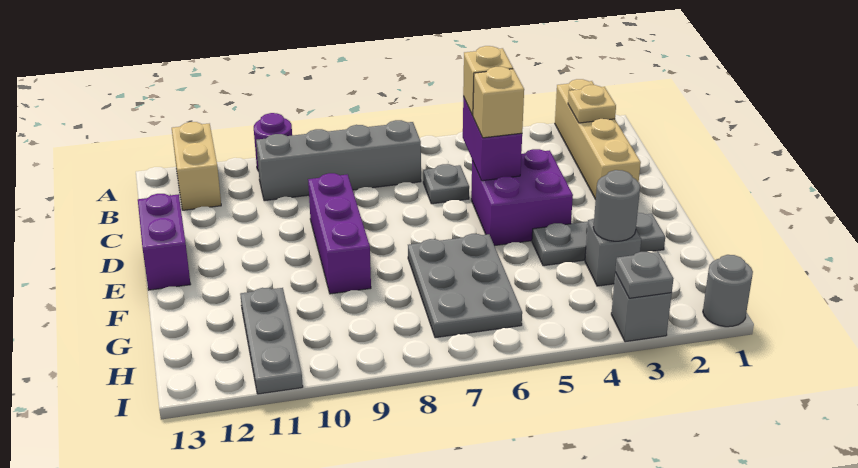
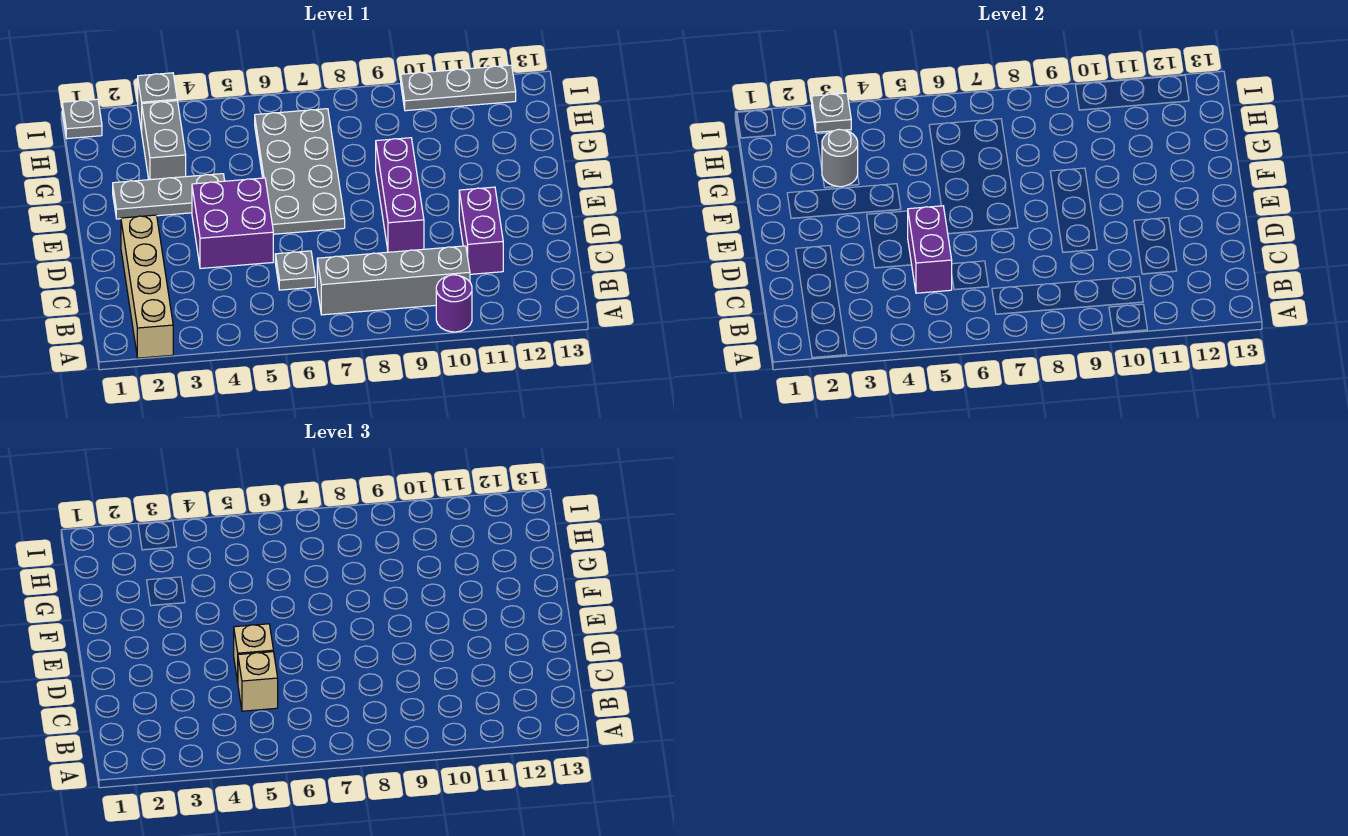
tan brick A12:B12 level 1 -> none
tan plate B2 level 2 -> none
purple brick D13:E13 level 1 -> purple brick C11:D11 level 1
grey plate F6:H7 level 1 -> grey plate E6:H7 level 1
grey brick G3 level 1 -> grey brick G3:H3 level 1
grey plate G11:I11 level 1 -> grey plate I10:I12 level 1
grey round brick I1 level 1 -> grey plate I1 level 1

